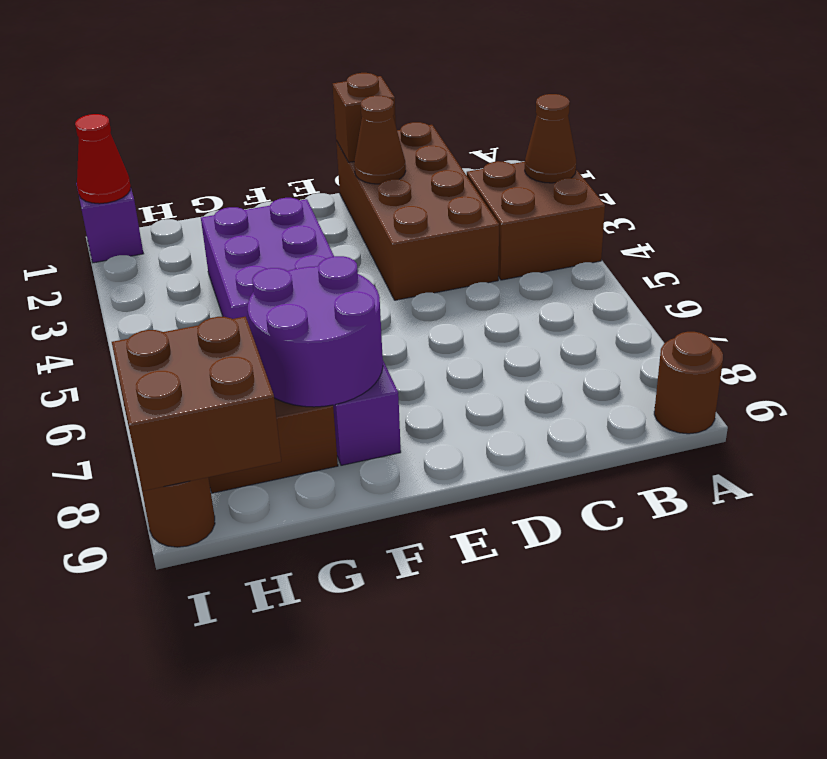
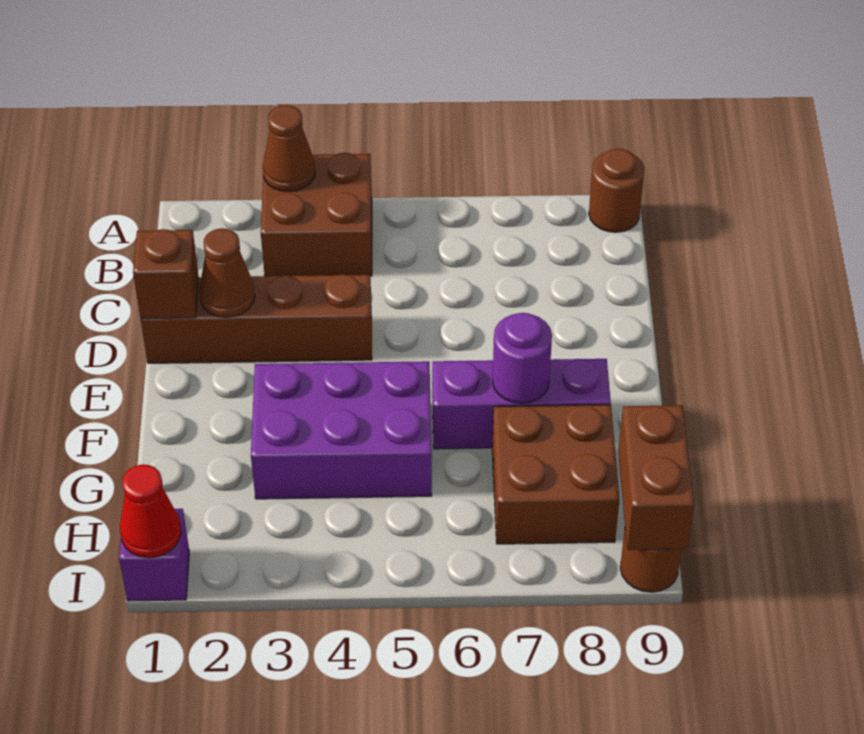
brown brick C1:D4 level 1 -> brown brick D1:D4 level 1
purple round brick F7:G8 level 2 -> purple round brick F7 level 2
brown brick H8:I9 level 2 -> brown brick H9:I9 level 2

